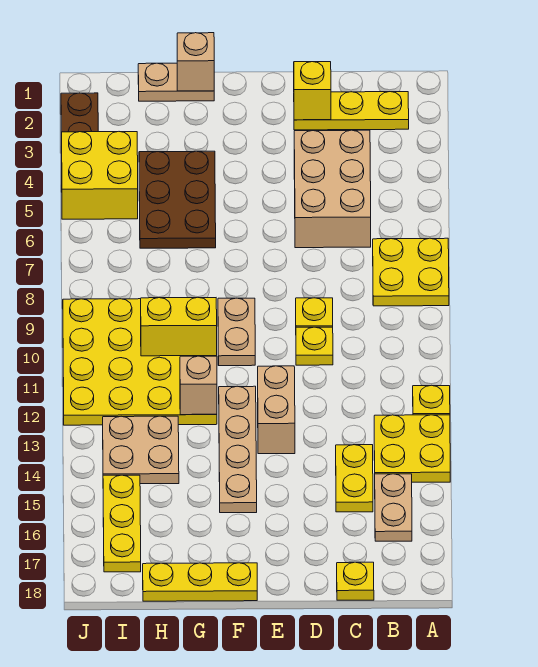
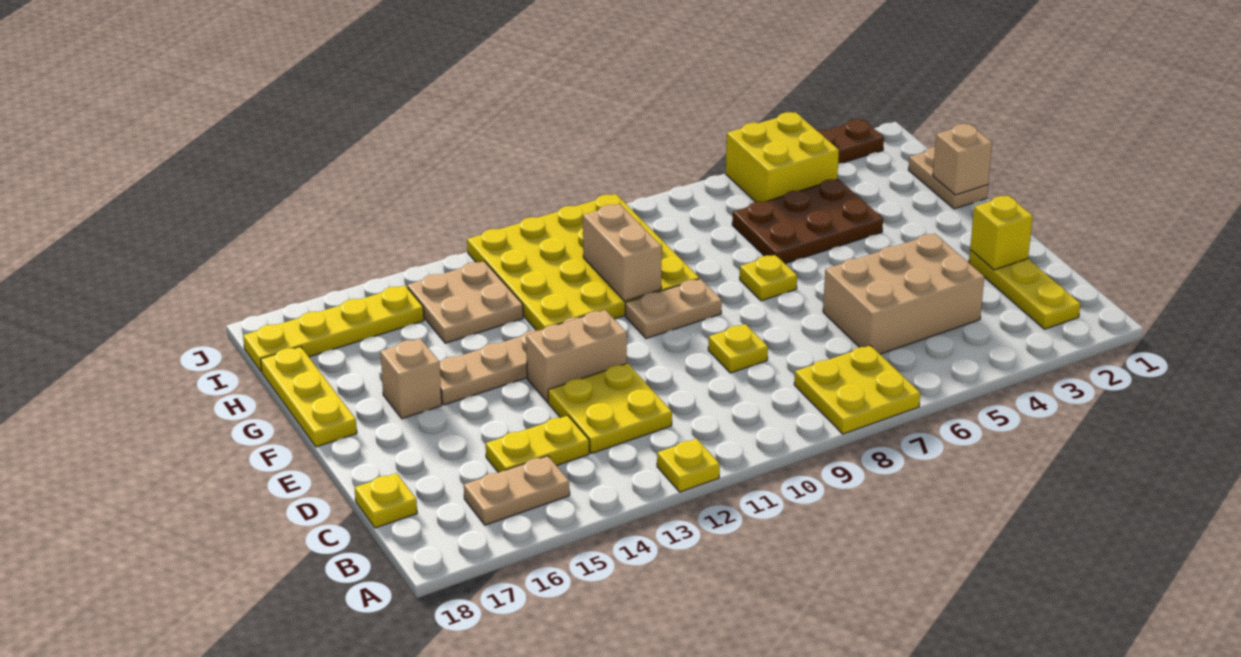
yellow plate A13:B14 level 1 -> yellow plate C12:D13 level 1
yellow plate D10 level 1 -> yellow plate F7 level 1
yellow brick G10:H10 level 2 -> tan brick G10:H10 level 2
tan brick G12 level 2 -> tan brick F16 level 1
yellow plate I15:I17 level 1 -> yellow plate I15:I18 level 1

